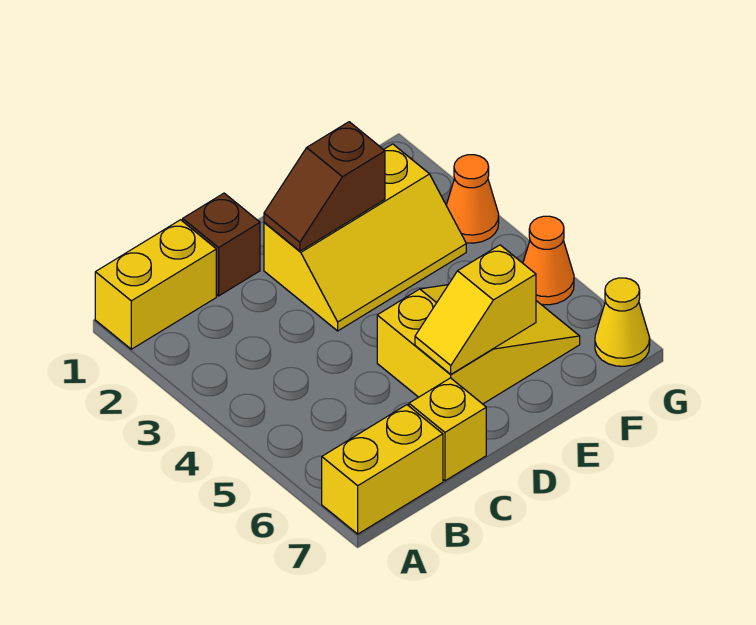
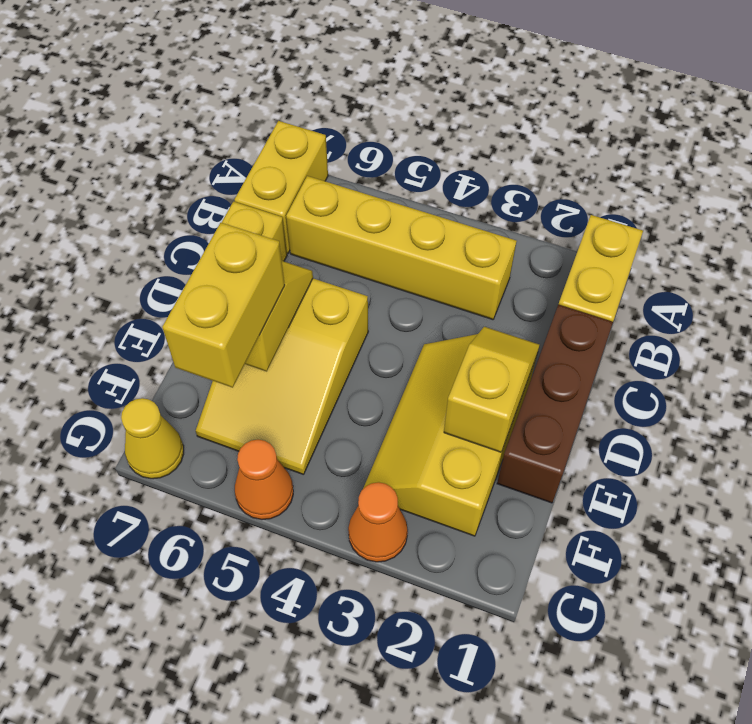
none -> yellow brick B3:B6 level 1
brown brick C1 level 1 -> brown brick C1:E1 level 1
brown slope D2:E2 level 2 top E -> yellow slope D2:E2 level 2 top E
none -> yellow brick E6:F6 level 3

